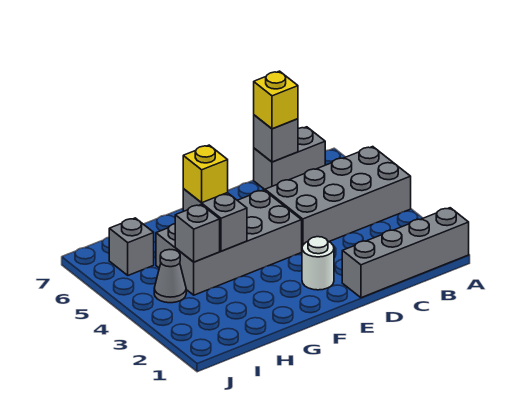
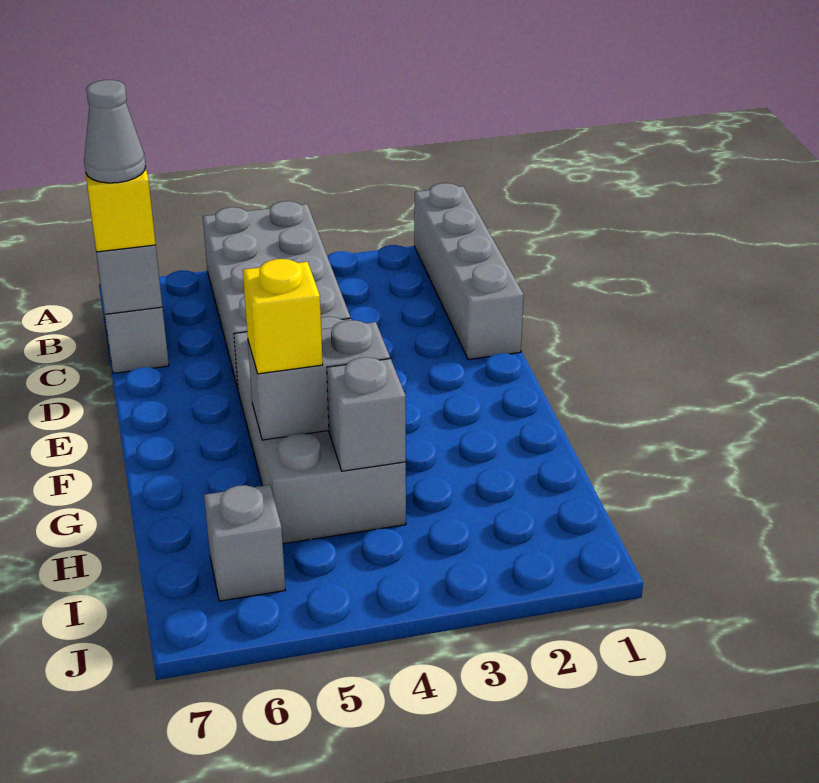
white round brick E2 level 1 -> none
grey cone I4 level 1 -> grey cone C7 level 4

